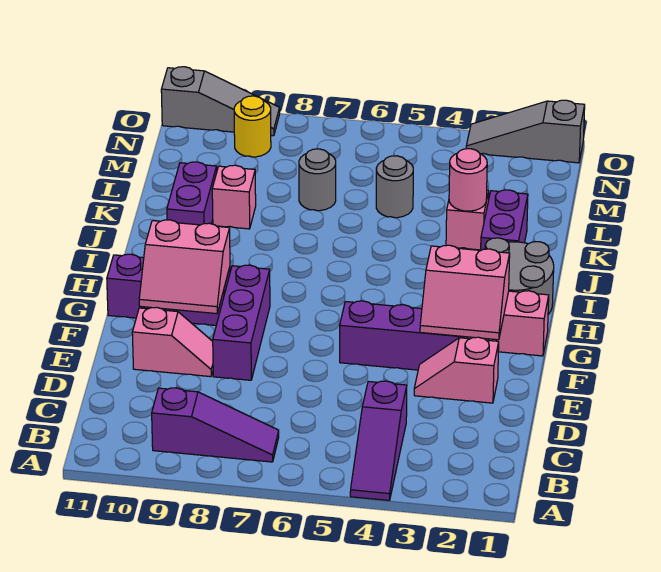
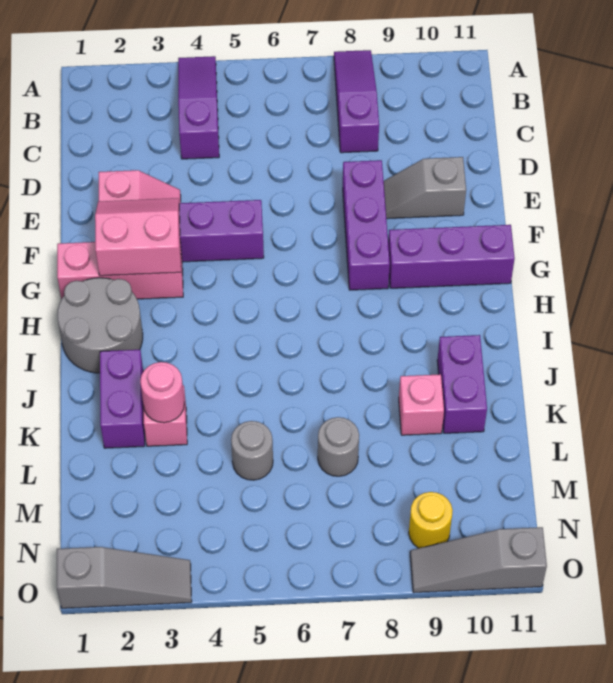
purple slope B7:B9 level 1 top 9 -> purple slope A8:C8 level 1 top C
pink slope E9:E10 level 1 top 10 -> grey slope E9:E10 level 1 top 10
pink slope F9:G10 level 2 top G -> none

